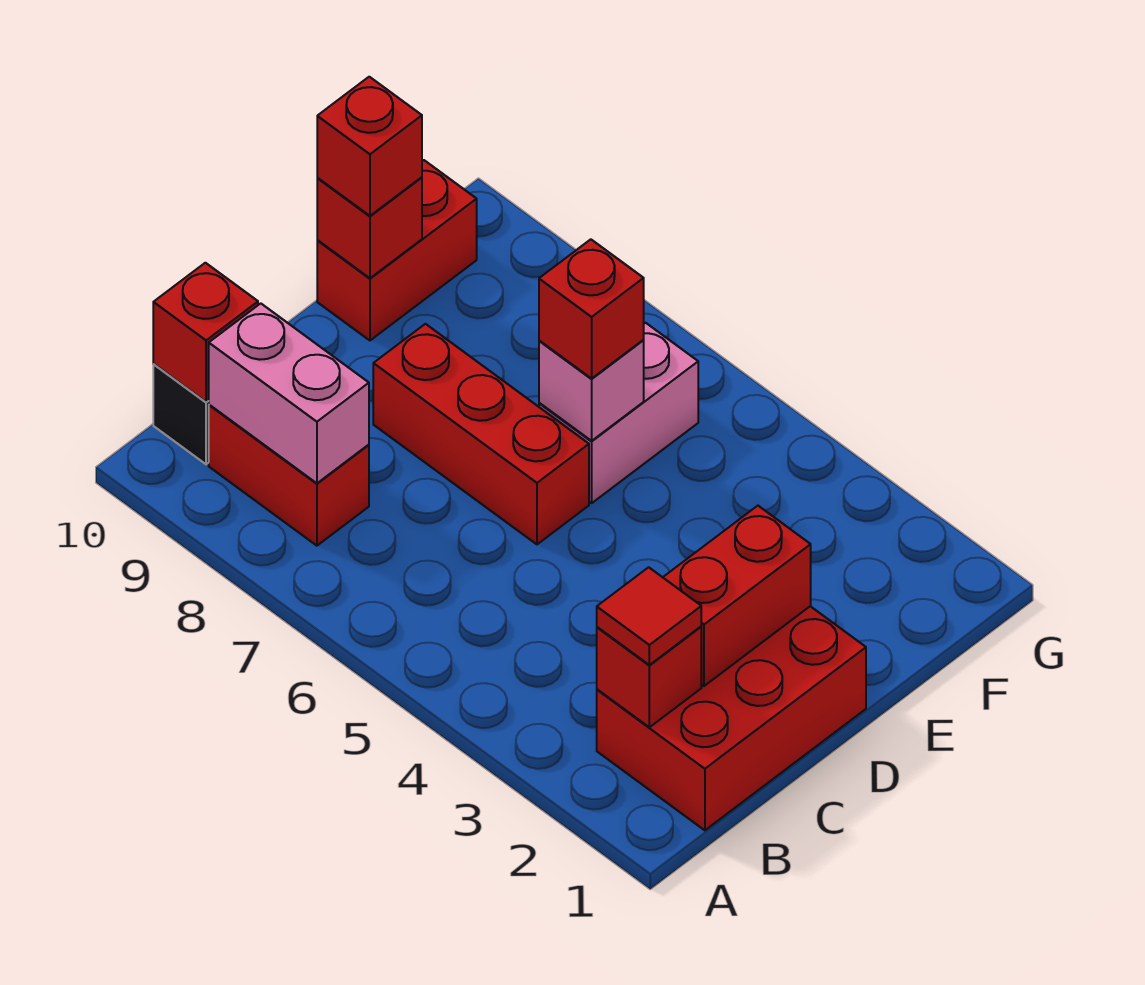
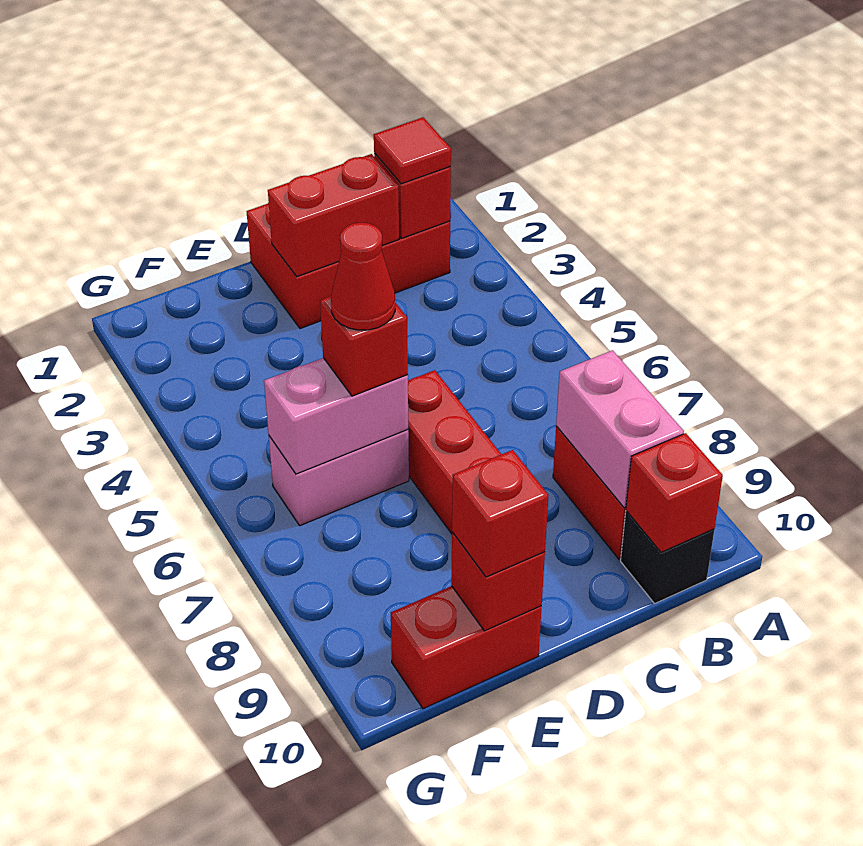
pink brick E6 level 2 -> pink brick E6:F6 level 2
none -> red cone E6 level 4

